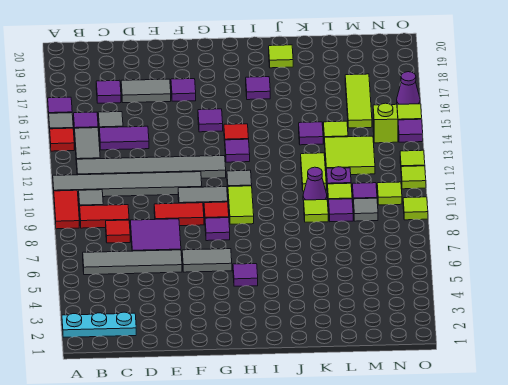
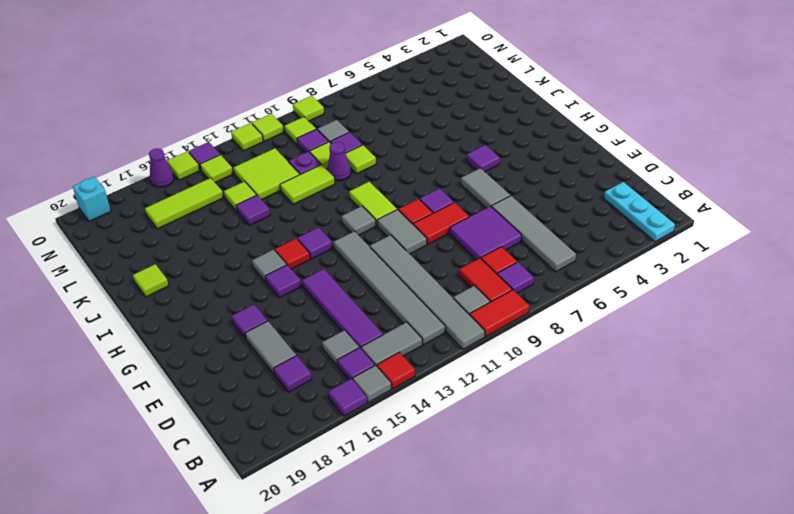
purple tile C14:D14 level 1 -> purple tile C14:F14 level 1
red tile E9:F9 level 1 -> red tile F8:F9 level 1
lime tile H9:H10 level 1 -> lime tile H10:I10 level 1
none -> grey tile H15 level 1
purple tile I17 level 1 -> purple tile B8 level 1
lime brick N14 level 1 -> lime tile N14 level 1
none -> cyan brick O19 level 1

